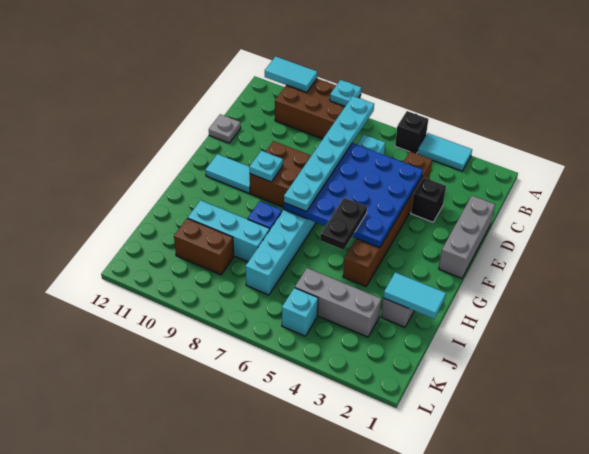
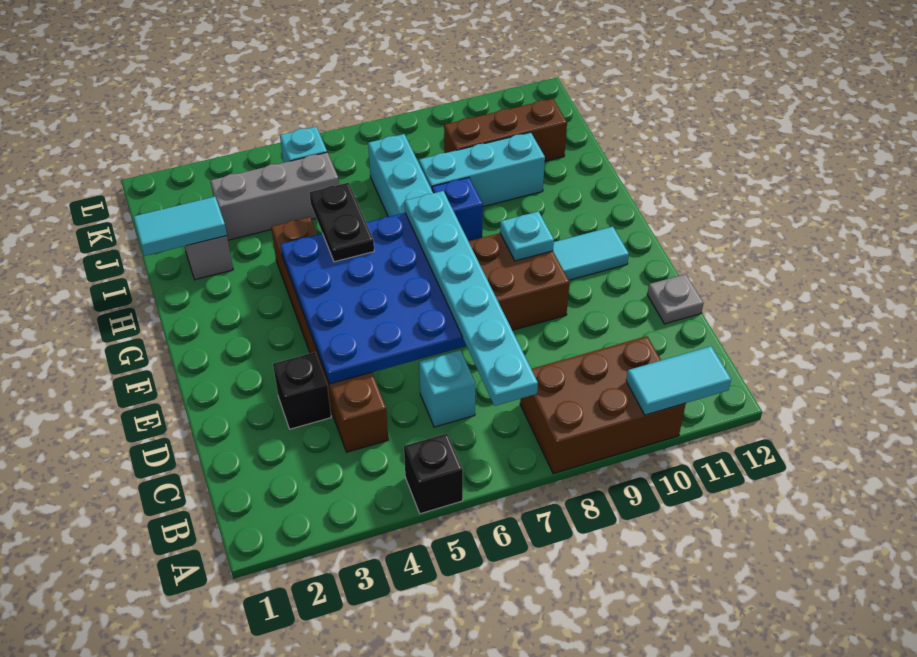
cyan tile A3:A4 level 1 -> none
cyan plate A8 level 2 -> none
grey brick D1:F1 level 1 -> none
brown brick J9:J10 level 1 -> brown brick J9:J11 level 1

